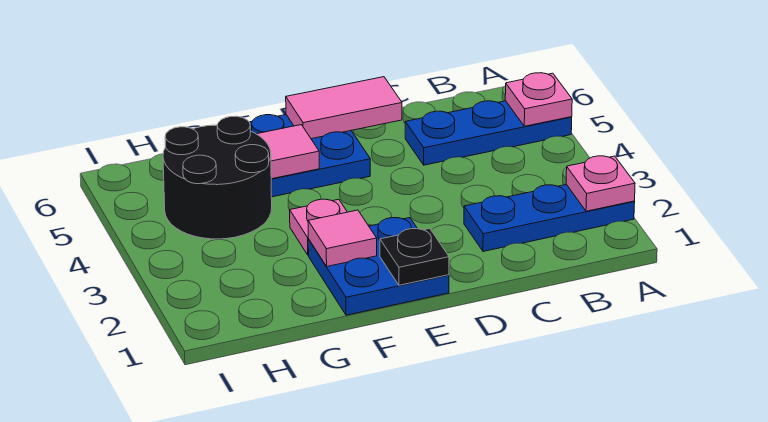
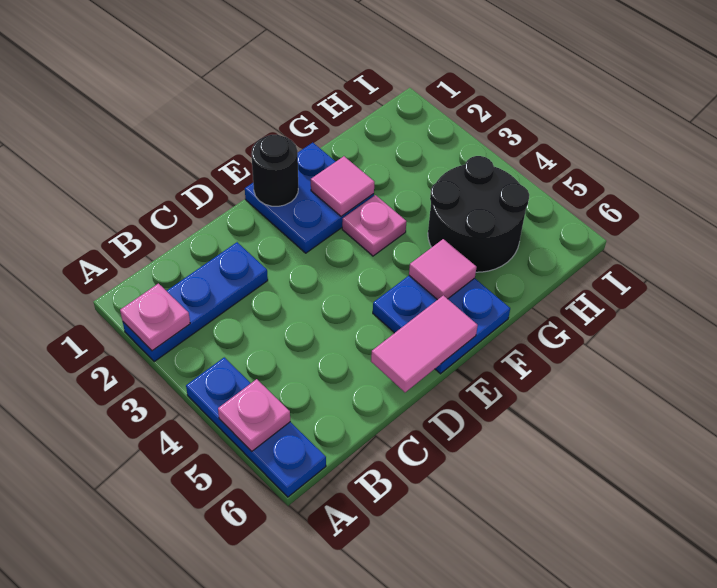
blue plate A5:C5 level 1 -> blue plate A4:A6 level 1
black plate E1 level 2 -> black round brick E1 level 2

